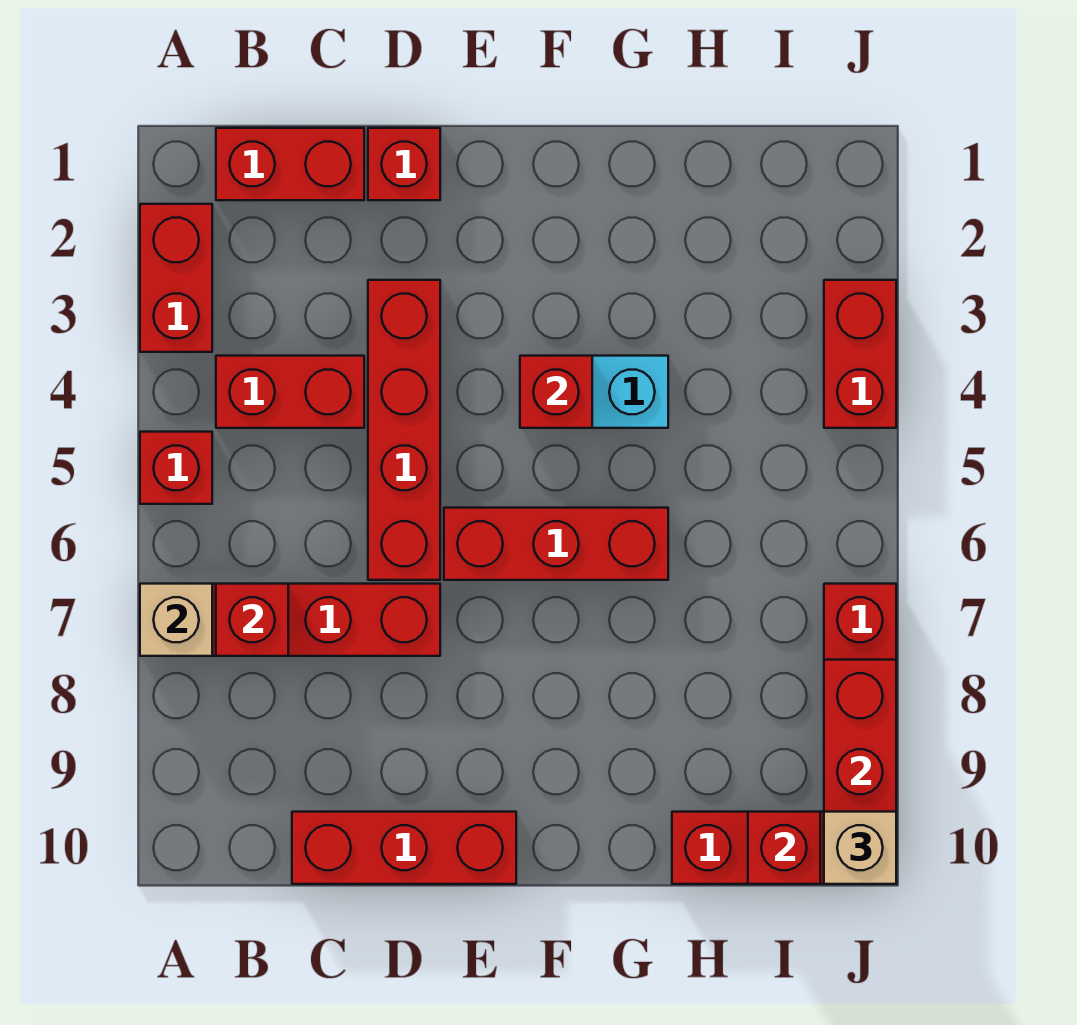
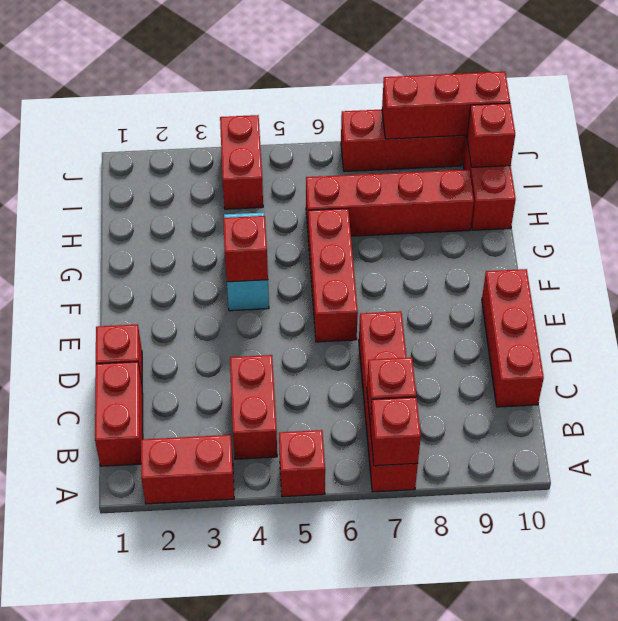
tan brick A7 level 2 -> red brick A7 level 2
red brick D3:D6 level 1 -> red brick H6:H9 level 1
red brick J3:J4 level 1 -> red brick I4:J4 level 1
tan brick J10 level 3 -> none

